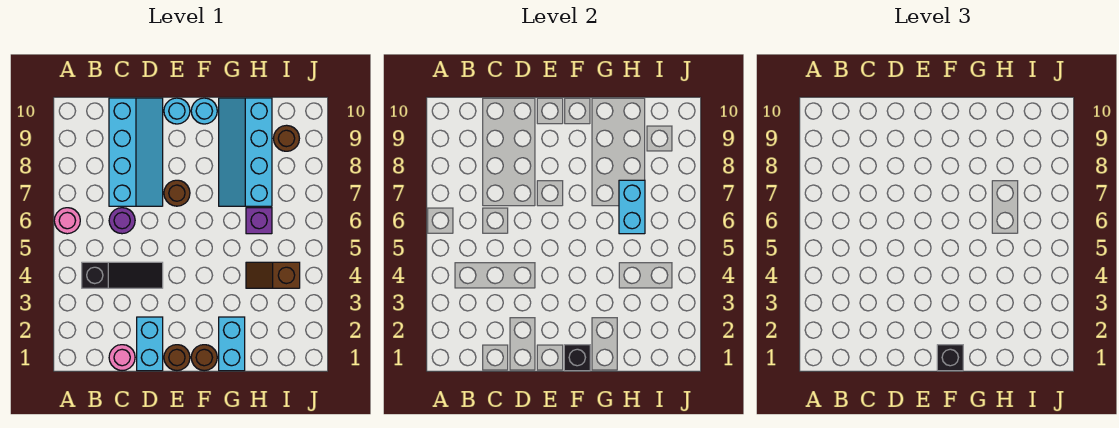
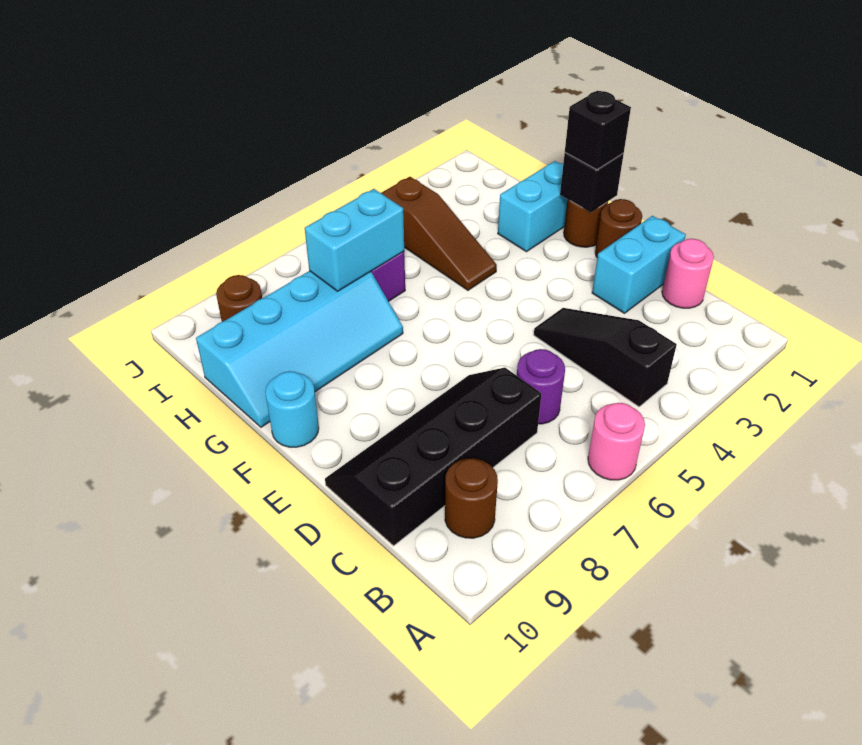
cyan slope C7:D10 level 1 top C -> black slope C7:D10 level 1 top C
brown round brick E7 level 1 -> brown round brick B9 level 1
cyan round brick E10 level 1 -> none
brown slope H4:I4 level 1 top I -> brown slope G4:I4 level 1 top I

